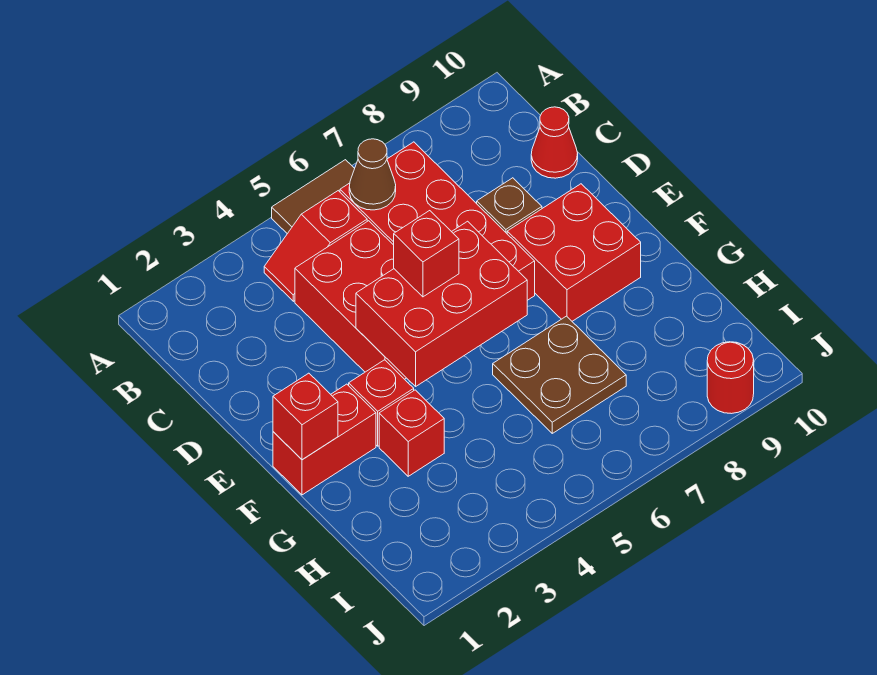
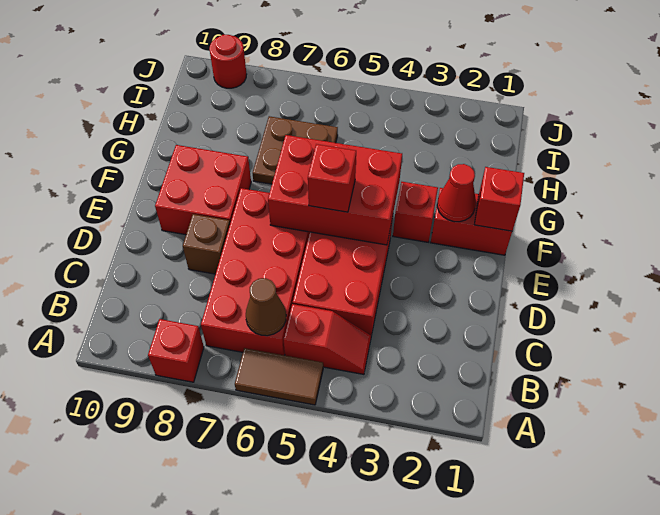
red cone C10 level 1 -> red cone F2 level 2
red brick G3 level 1 -> red brick A8 level 1

